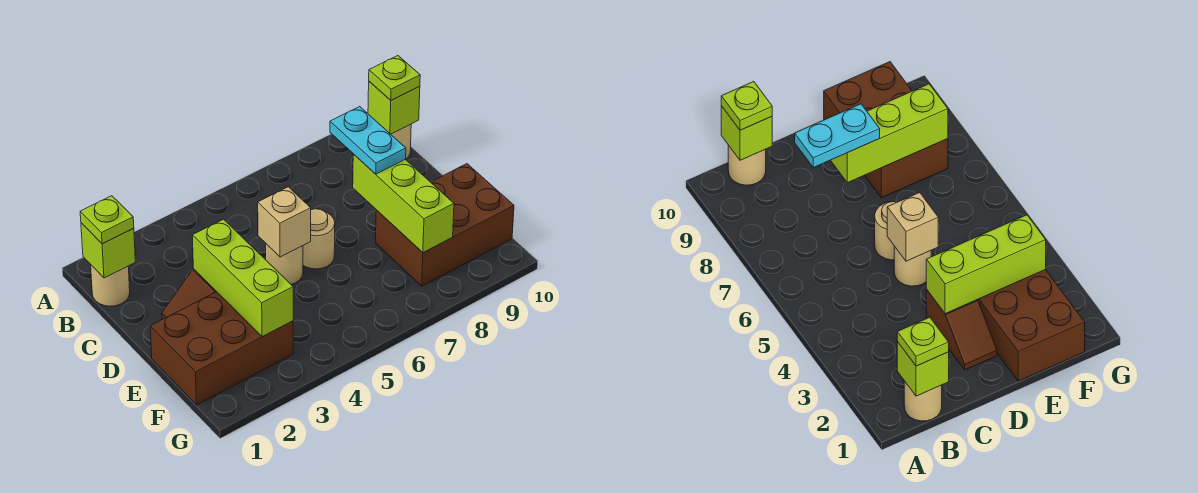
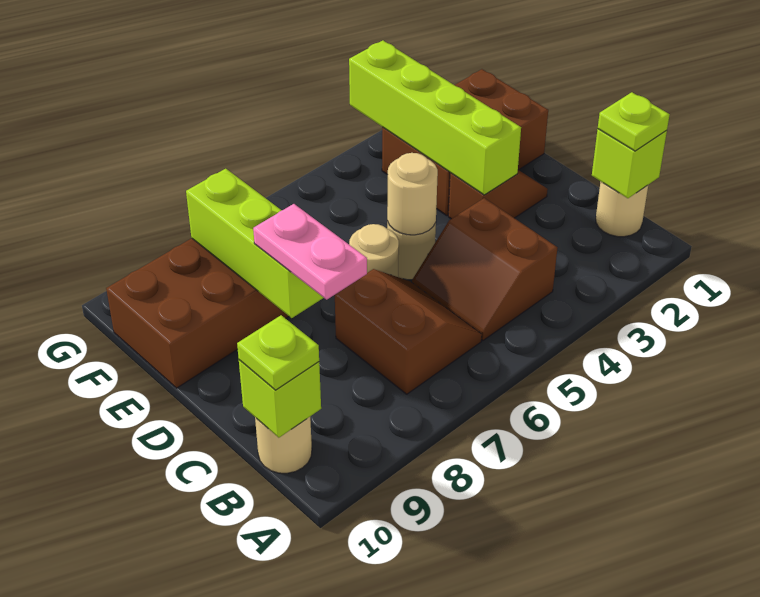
none -> brown slope B4:C5 level 1 top 4
none -> brown slope B6:C7 level 1 top 7
cyan plate C8:D8 level 3 -> pink plate C8:D8 level 3
lime brick D3:F3 level 2 -> lime brick D3:G3 level 2
tan brick D5 level 2 -> tan round brick D5 level 2

